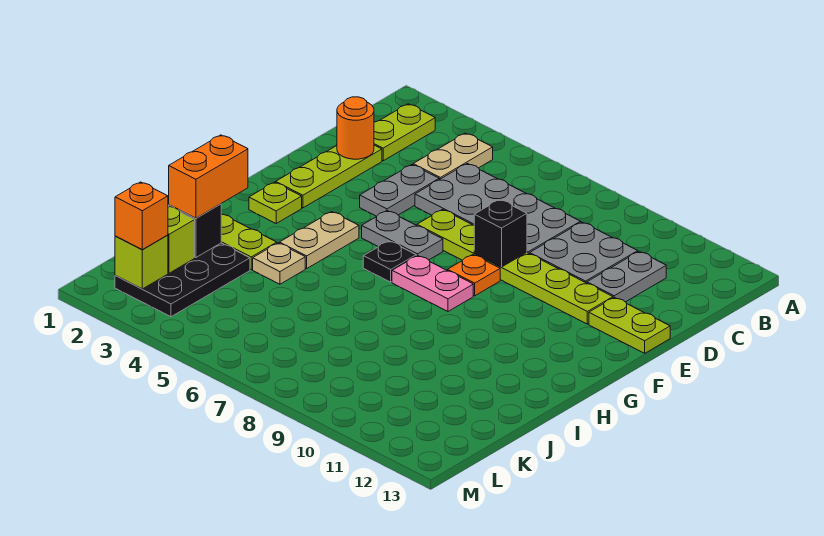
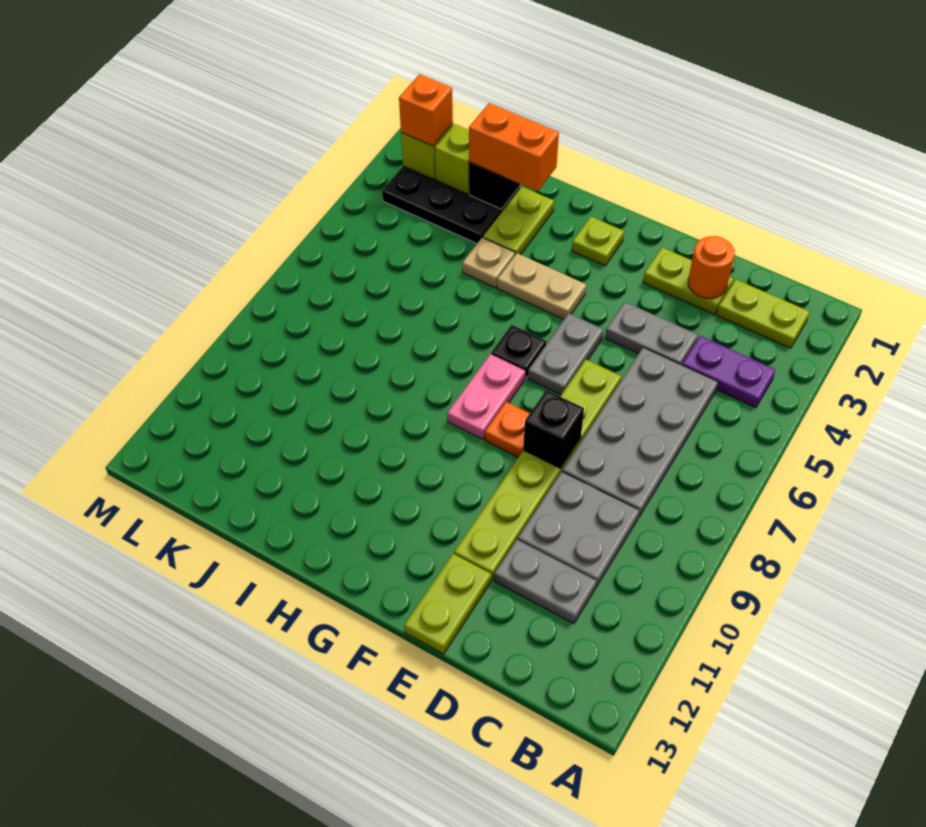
tan plate B4:C4 level 1 -> purple plate B4:C4 level 1
lime plate D2:F2 level 1 -> lime plate D2:E2 level 1

